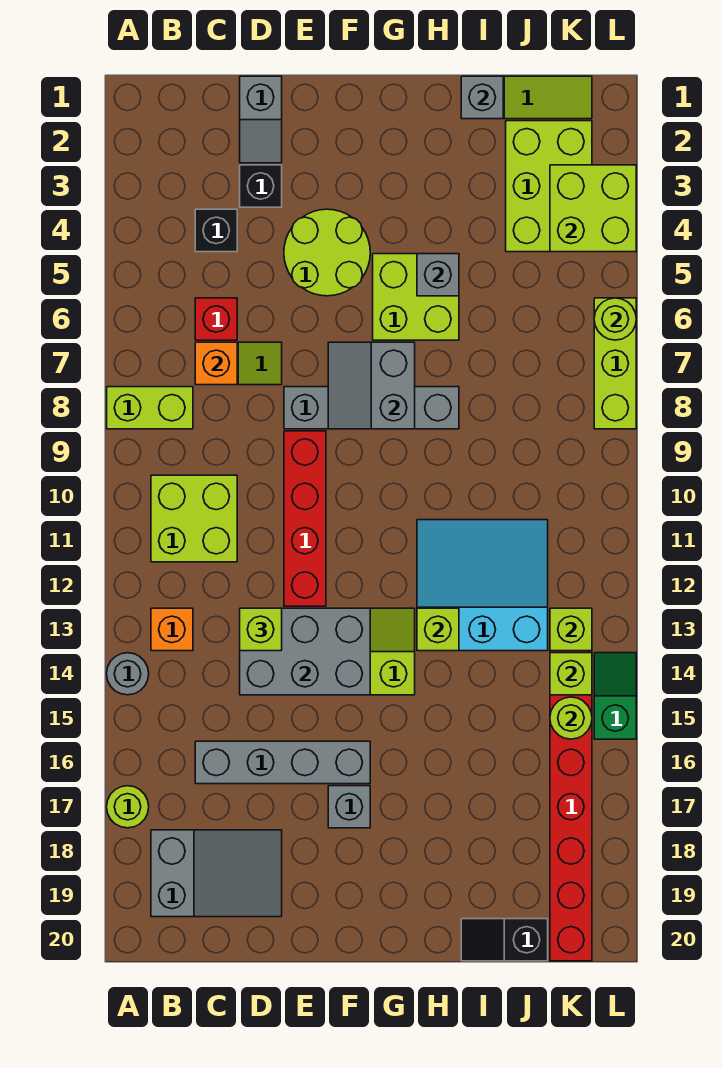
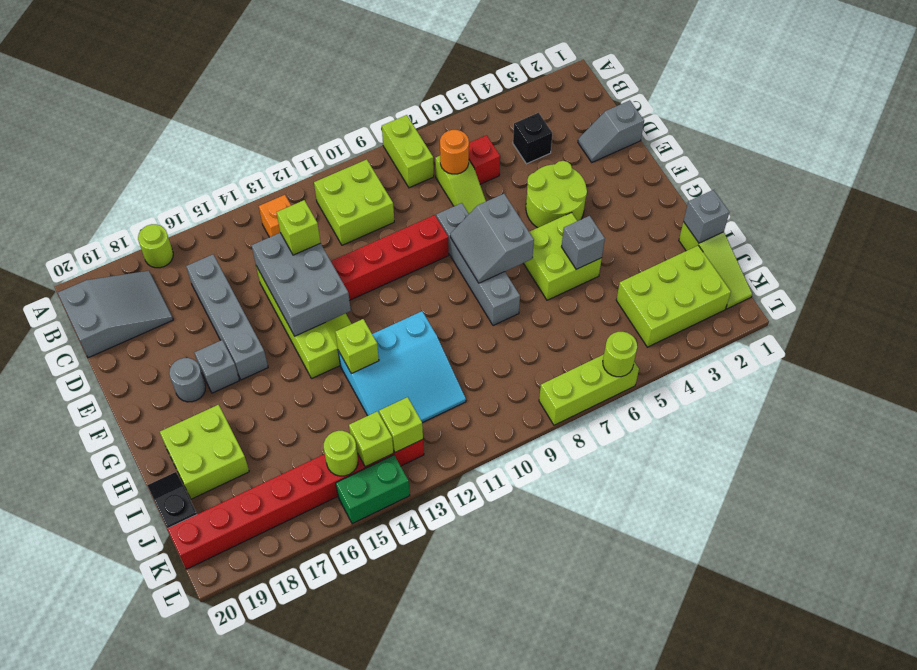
grey round brick A14 level 1 -> grey round brick F18 level 1
grey slope B18:D19 level 1 top B -> grey slope B18:C20 level 1 top 20
orange brick C7 level 2 -> orange round brick C7 level 2
black brick D3 level 1 -> none
grey slope F7:G8 level 2 top G -> grey slope F7:G8 level 2 top 7
cyan slope H11:J13 level 1 top 13 -> cyan slope H11:J13 level 1 top H
lime brick K3:L4 level 2 -> lime brick H18:I19 level 1
green slope L14:L15 level 1 top 15 -> green brick L14:L15 level 1

